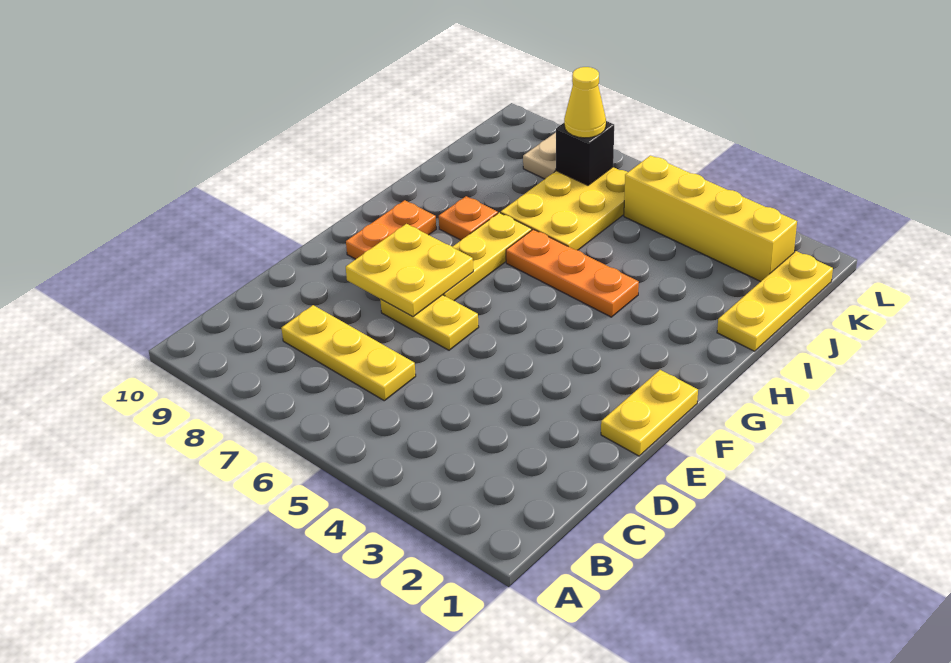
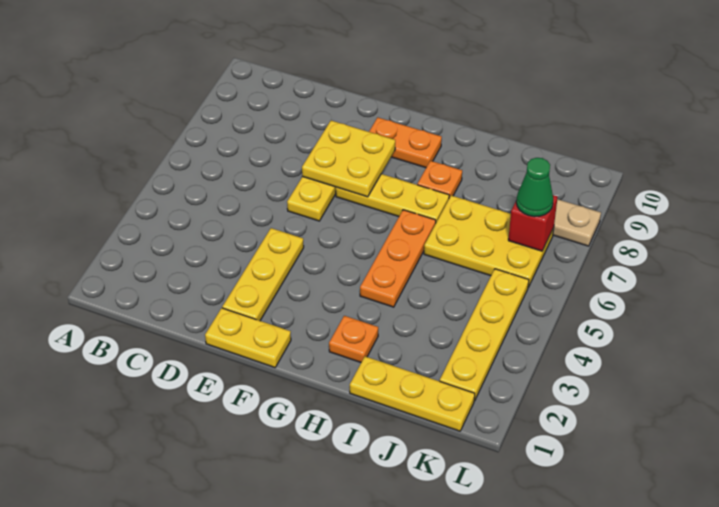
yellow plate C6:C8 level 1 -> yellow plate E2:E4 level 1
none -> orange plate H2 level 1
yellow brick K2:K5 level 1 -> yellow plate K2:K5 level 1
black brick K7 level 2 -> red brick K7 level 2
yellow cone K7 level 3 -> green cone K7 level 3

